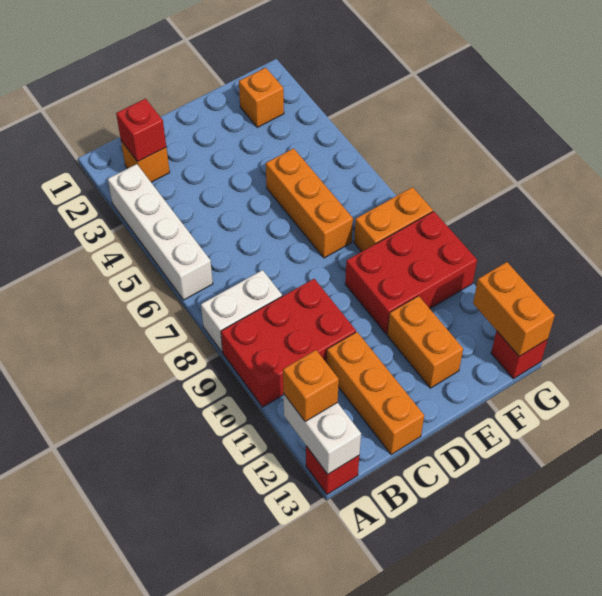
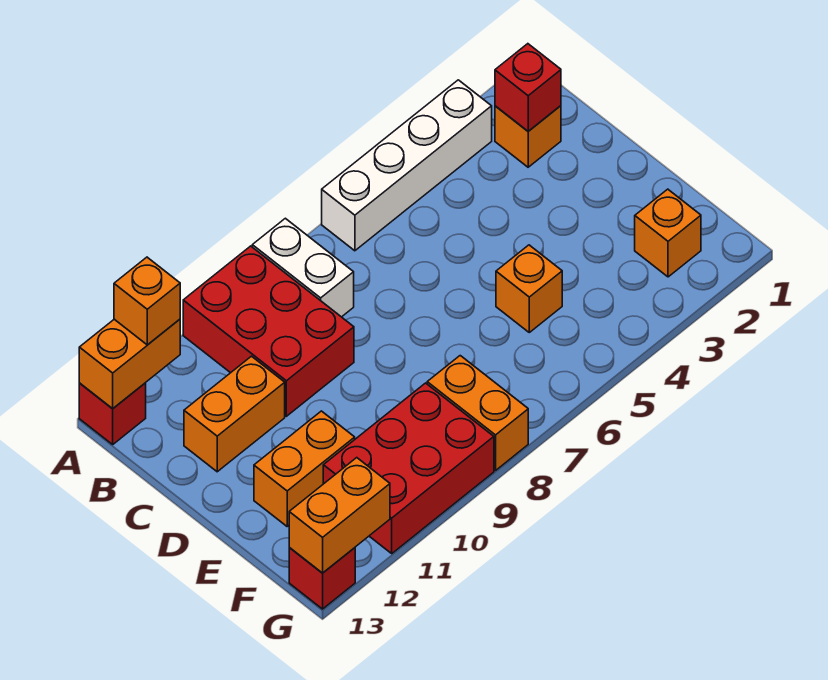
white brick A12:A13 level 2 -> orange brick A12:A13 level 2
orange brick C11:C13 level 1 -> orange brick C11:C12 level 1
orange brick E5:E7 level 1 -> orange brick E5 level 1
red brick E9:G10 level 1 -> red brick F9:G11 level 1

